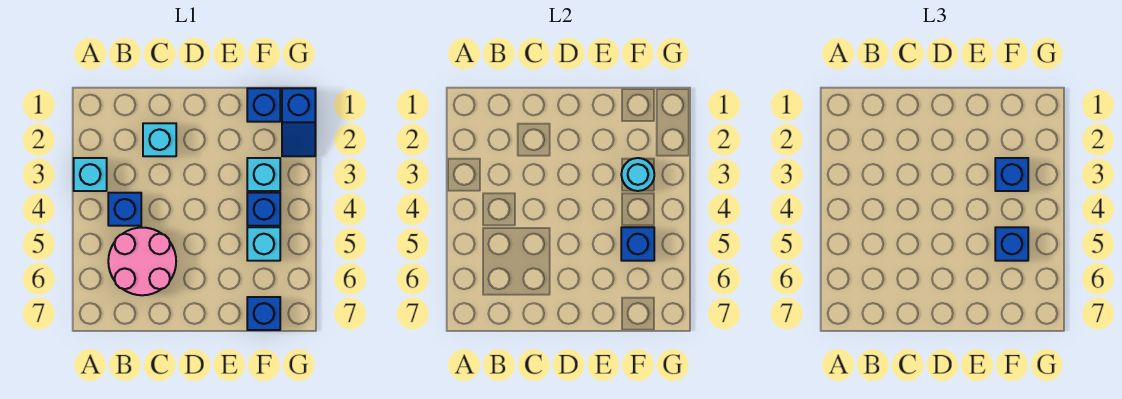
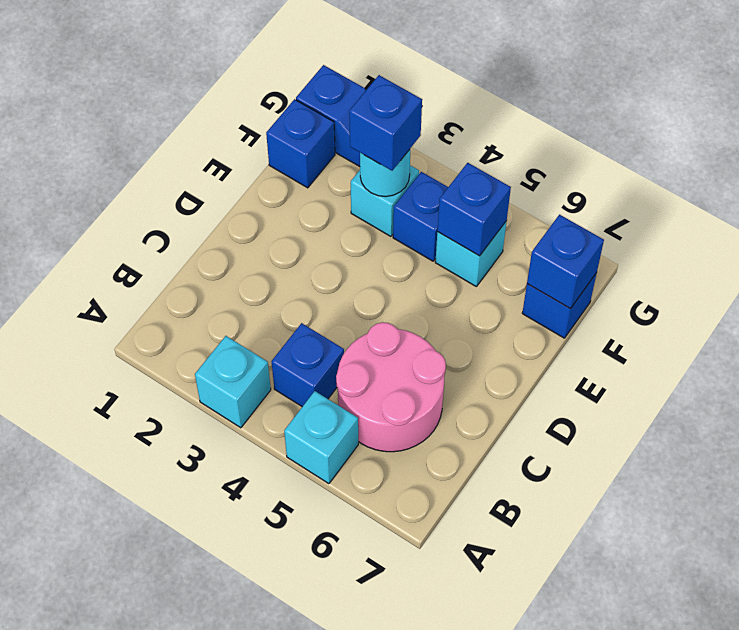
cyan brick C2 level 1 -> cyan brick A5 level 1
blue brick F5 level 3 -> blue brick F7 level 2

